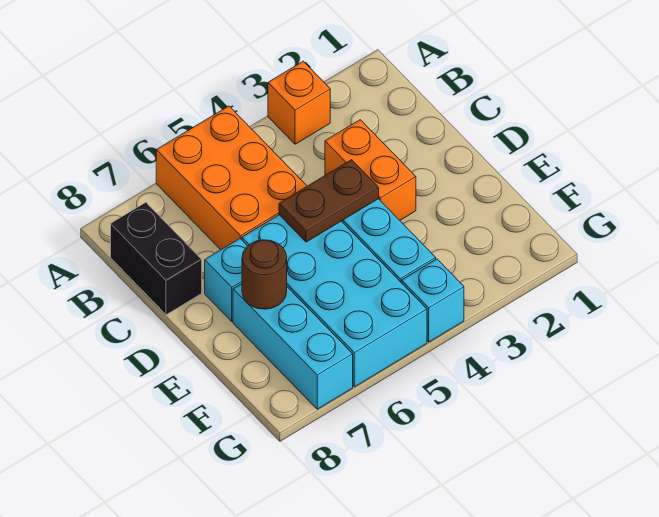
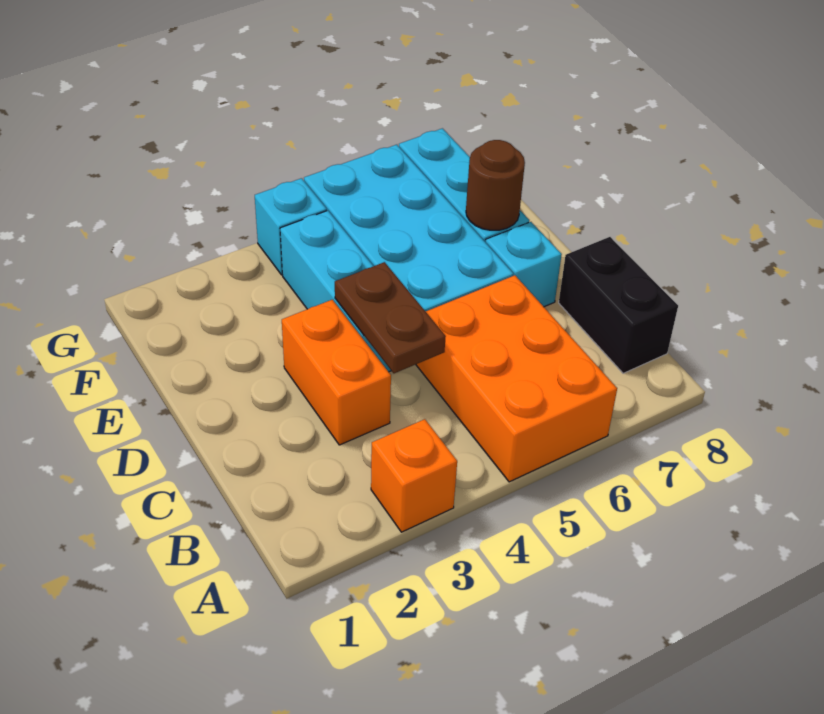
brown plate D4:D5 level 2 -> brown plate C4:D4 level 2

